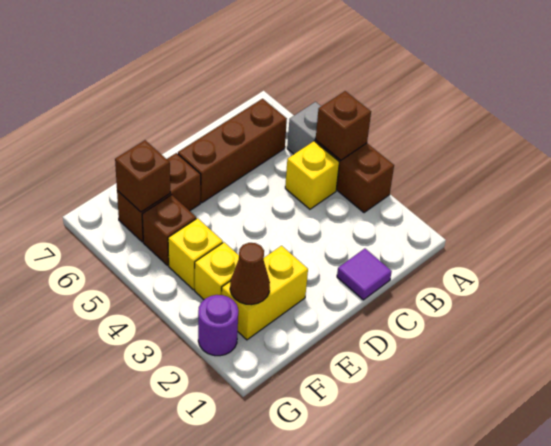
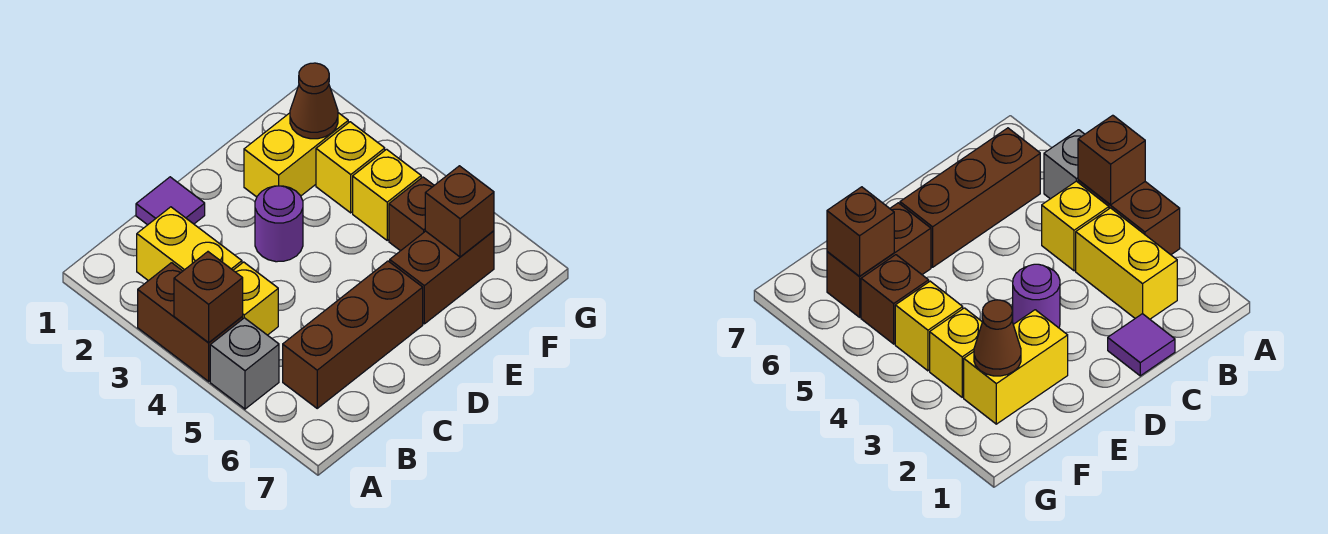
none -> yellow brick B2:B3 level 1
purple round brick G2 level 1 -> purple round brick D3 level 1

